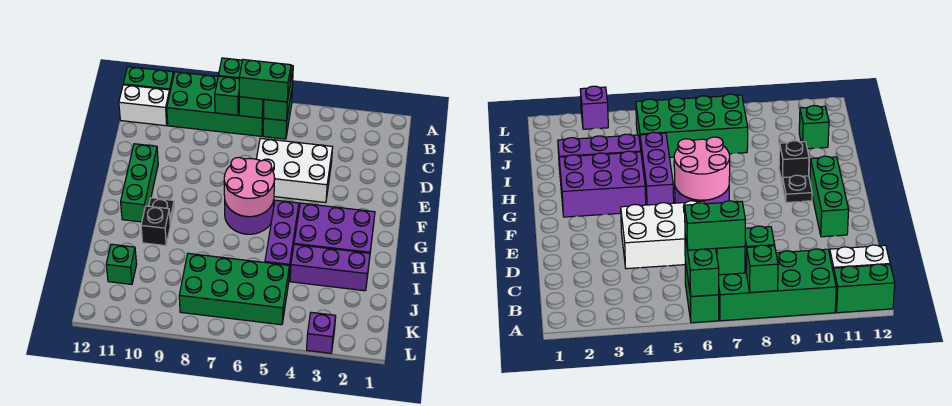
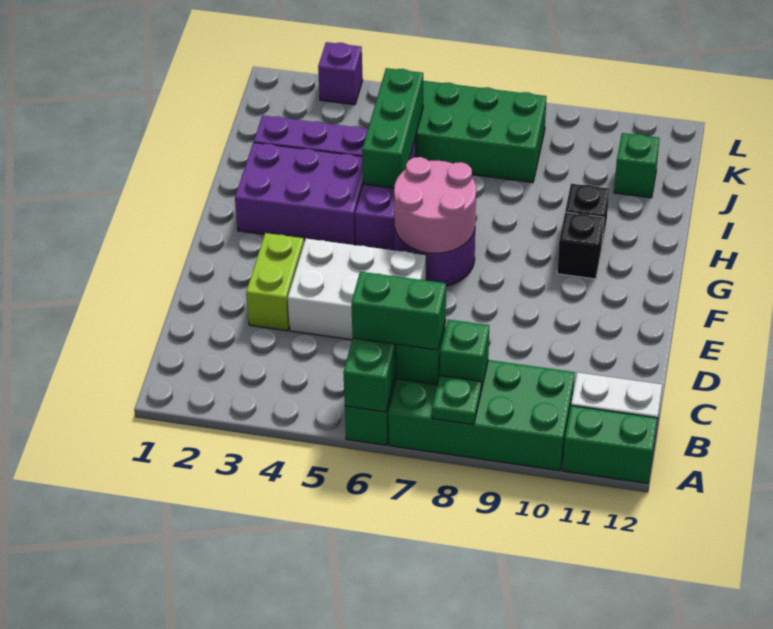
green brick A8 level 2 -> green plate A8 level 2
none -> lime brick D3:E3 level 1
green brick E11:G11 level 1 -> green brick H5:J5 level 2
black plate G10 level 1 -> black brick G10 level 1

